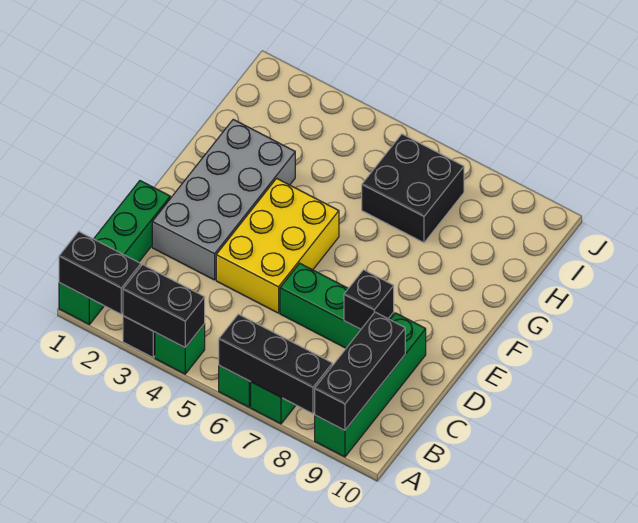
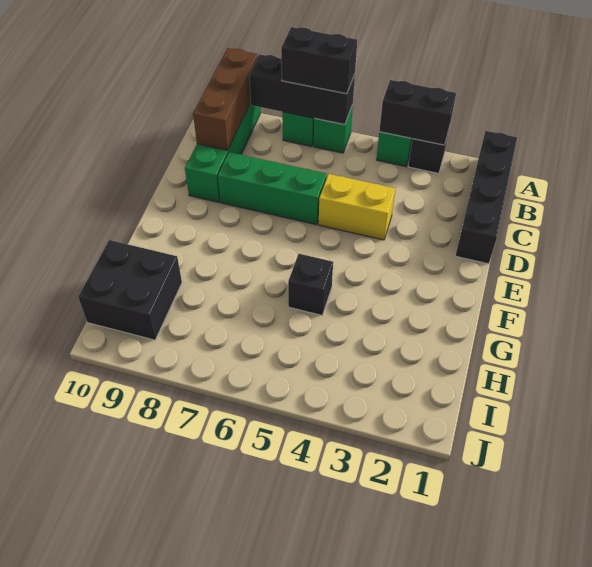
green brick A1:D1 level 1 -> black brick A1:D1 level 1
black brick A1:A2 level 2 -> black brick A6:A7 level 3
black brick A9:C9 level 2 -> brown brick A9:C9 level 2
grey brick D2:G3 level 1 -> none
yellow brick D4:F5 level 1 -> yellow brick D4:D5 level 1
black brick D8 level 2 -> black brick G5 level 1
black brick H6:I7 level 1 -> black brick H9:I10 level 1

